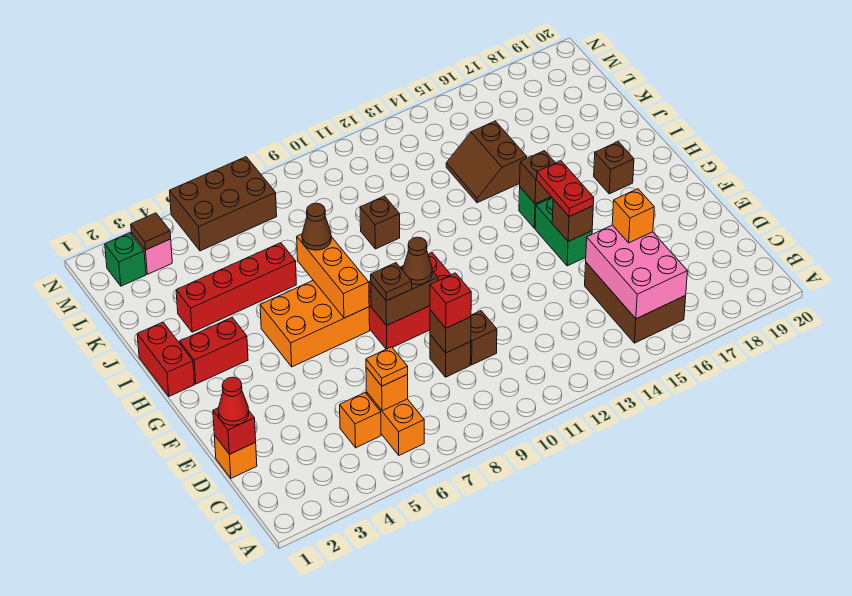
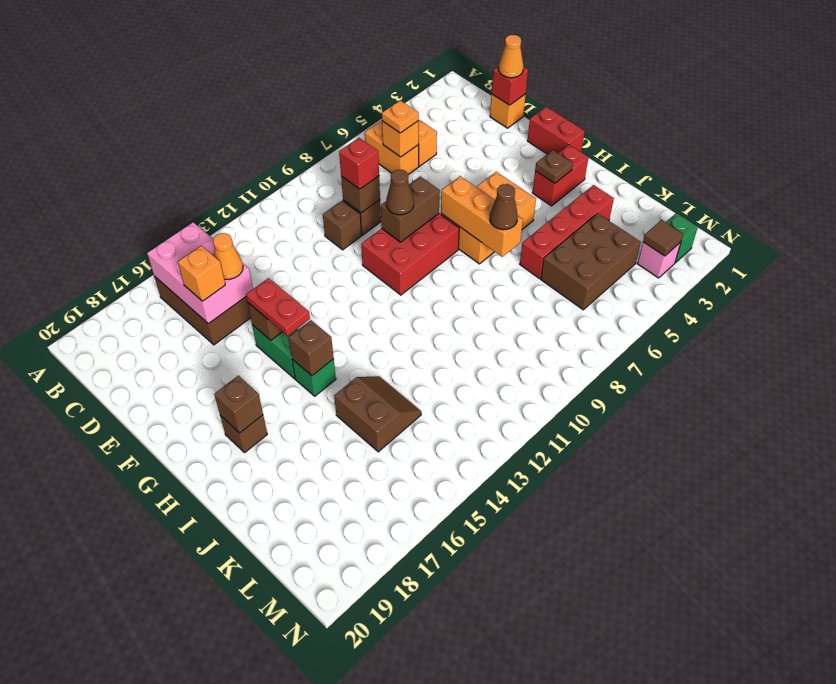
red cone D1 level 3 -> orange cone D1 level 3
none -> orange cone D15 level 3
brown plate F8 level 3 -> brown plate H3 level 2
red brick H1:I1 level 1 -> red brick F1:G1 level 1
brown brick J10 level 1 -> brown brick H18 level 2
brown brick M5:N7 level 1 -> brown brick K4:L6 level 1

